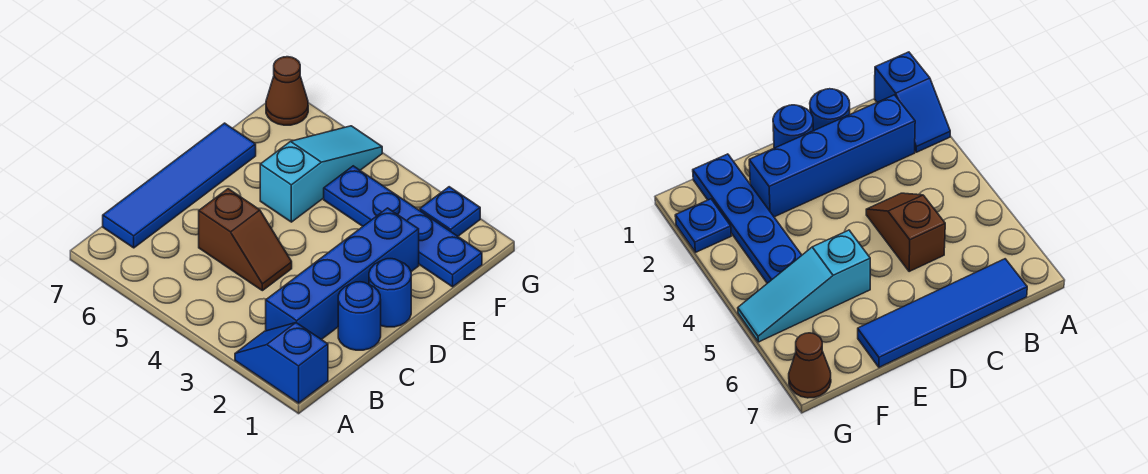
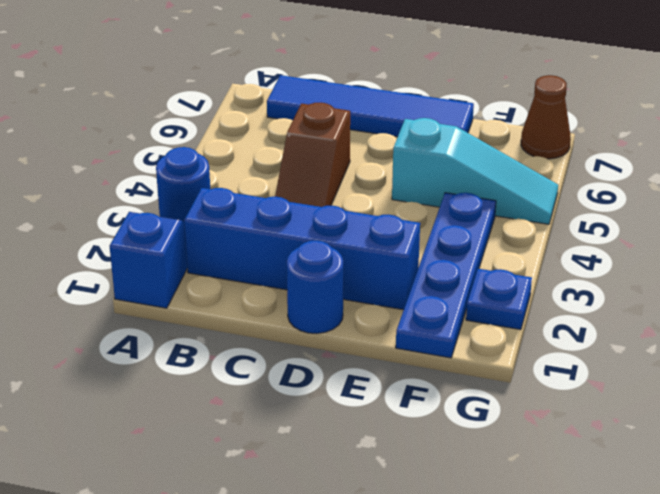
blue round brick C1 level 1 -> blue round brick A3 level 1

